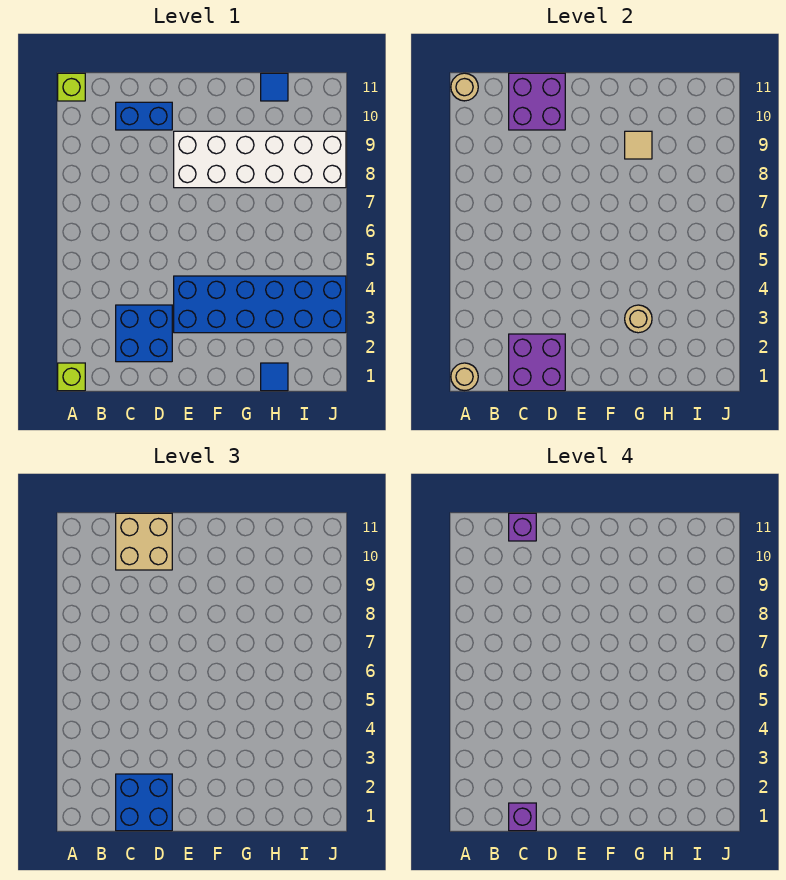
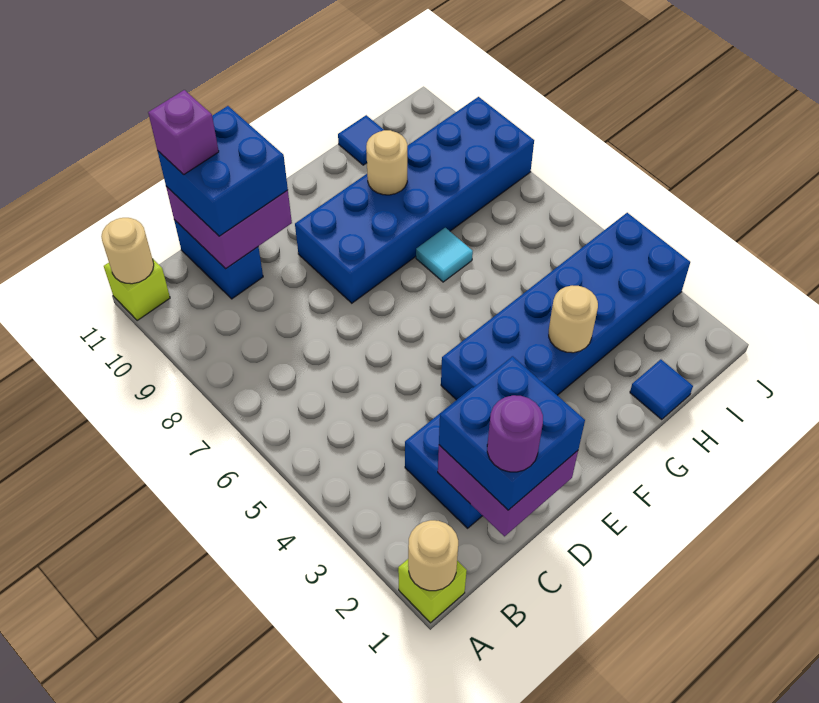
purple brick C1 level 4 -> purple round brick C1 level 4
blue brick C10:D10 level 1 -> blue brick C10:C11 level 1
tan brick C10:D11 level 3 -> blue brick C10:D11 level 3
white brick E8:J9 level 1 -> blue brick E8:J9 level 1
none -> cyan tile G7 level 1
tan tile G9 level 2 -> tan round brick G9 level 2

